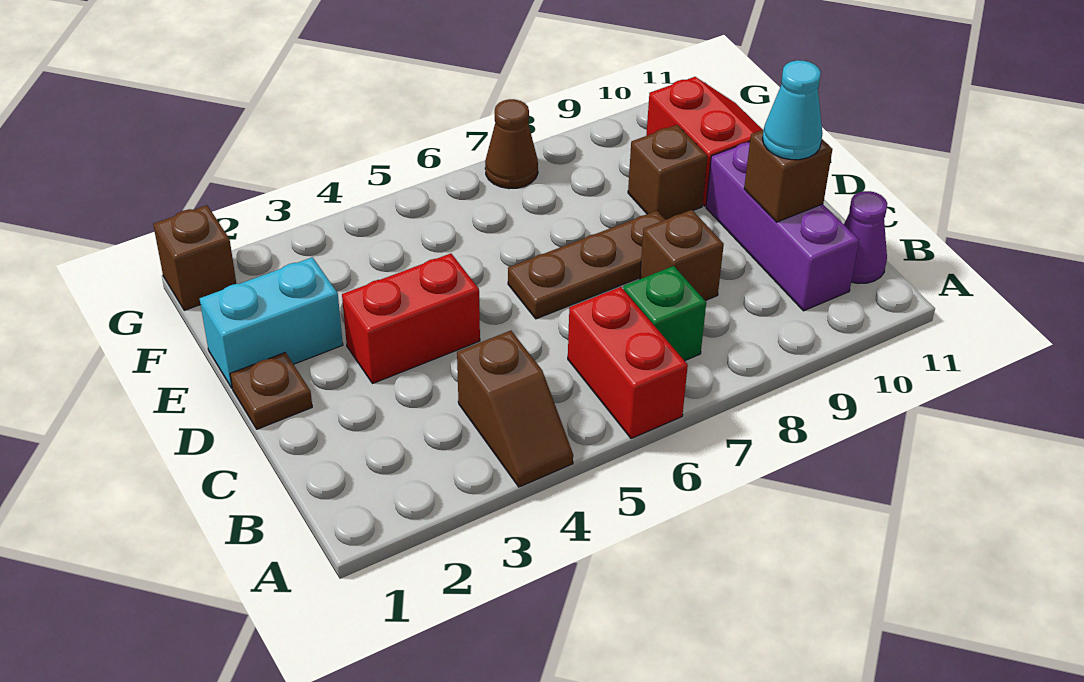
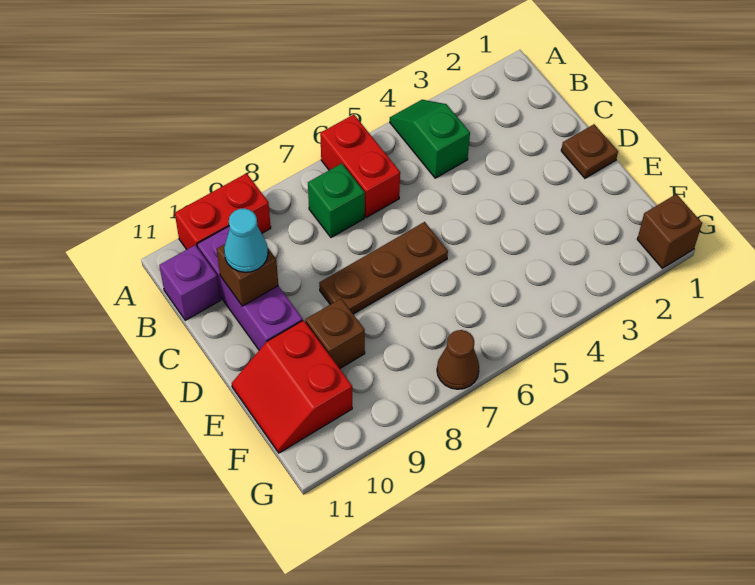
brown slope A4:B4 level 1 top B -> green slope A4:B4 level 1 top B
purple cone B11 level 1 -> purple brick B11 level 1
brown brick C8 level 1 -> none
red brick D3:D4 level 1 -> red brick A9:A10 level 1
cyan brick E1:E2 level 1 -> none

